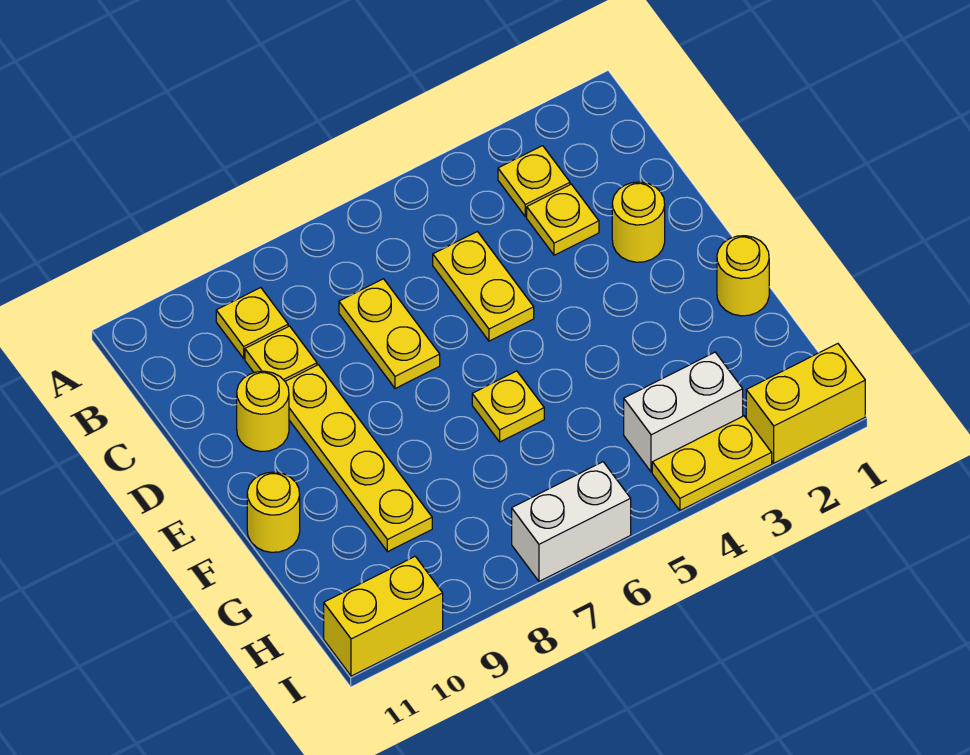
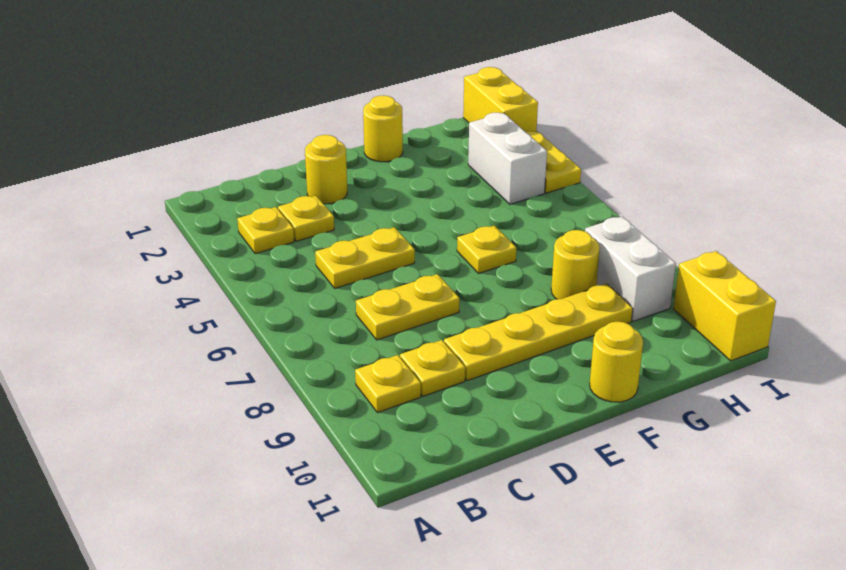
yellow round brick D10 level 1 -> yellow round brick G8 level 1
white brick I6:I7 level 1 -> white brick H8:H9 level 1

